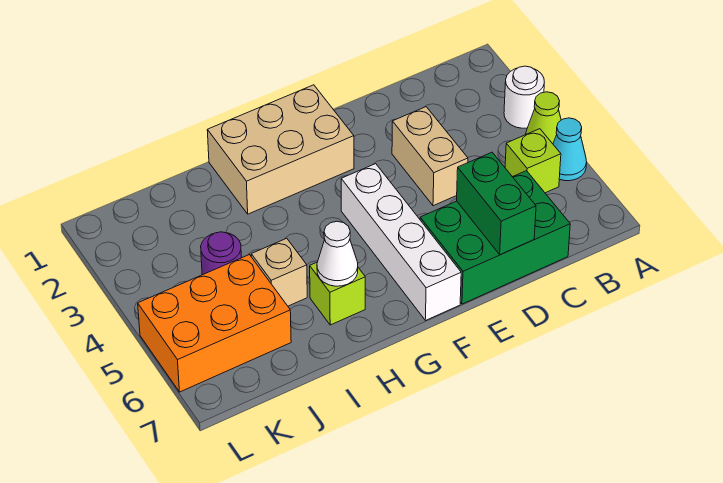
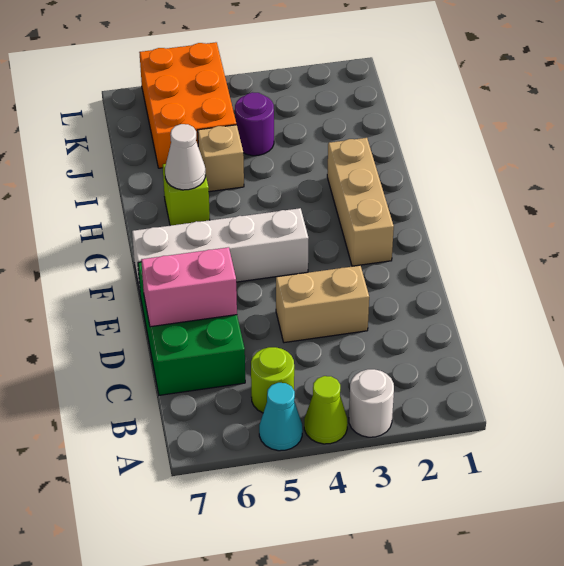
lime brick B5 level 1 -> lime round brick B5 level 1
green brick D6:D7 level 2 -> pink brick D6:D7 level 2
tan brick F1:H2 level 1 -> tan brick F2:H2 level 1

